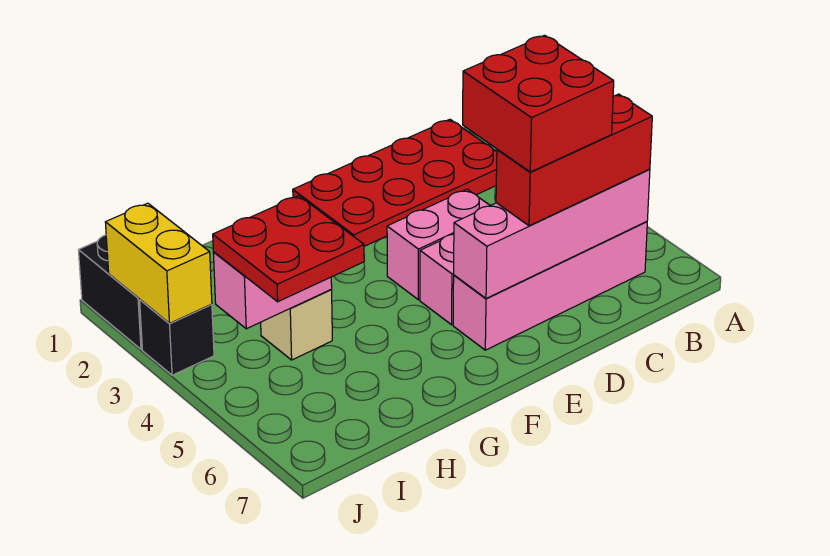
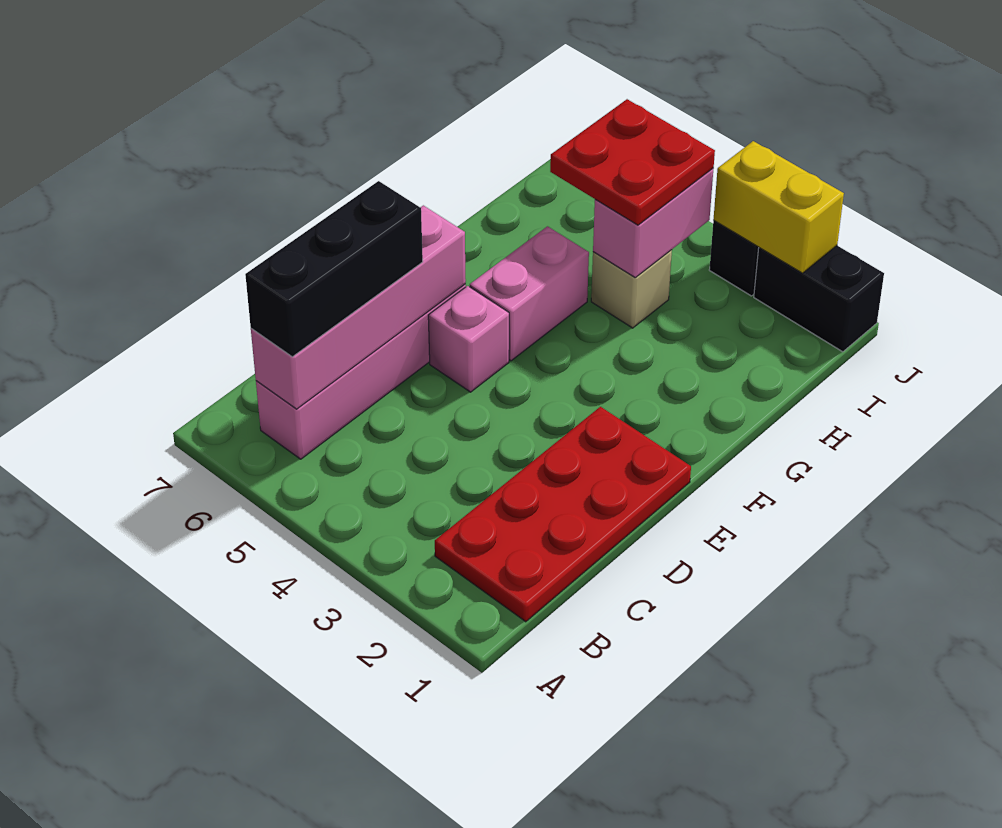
red brick B6:D6 level 3 -> black brick B6:D6 level 3
red brick C5:D6 level 4 -> none
pink brick D4:E4 level 1 -> pink brick F5:G5 level 1

